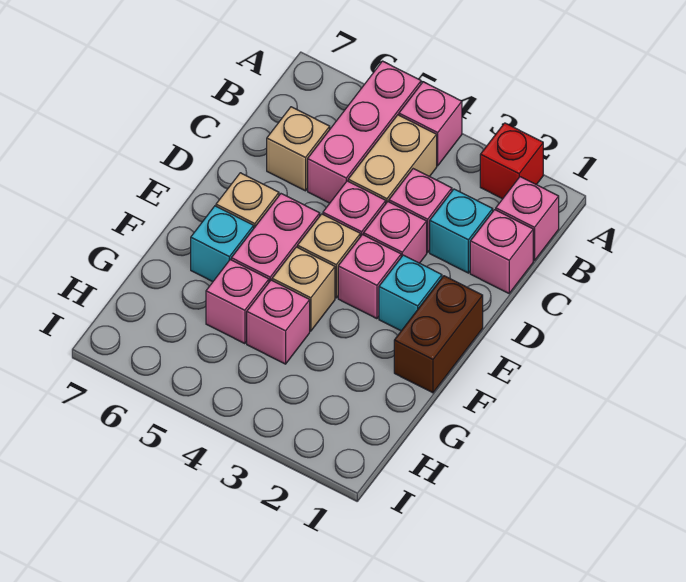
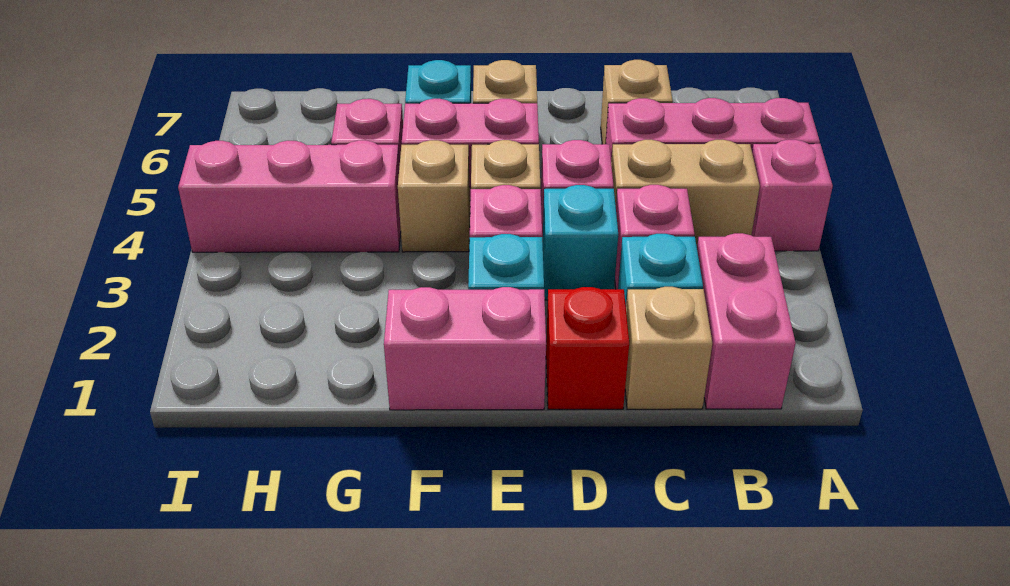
red brick A2 level 1 -> red brick D1 level 1
pink brick B1 level 1 -> pink brick B1:B2 level 1
pink brick C1 level 1 -> tan brick C1 level 1
pink brick D3 level 1 -> cyan brick D3 level 1
brown brick E1:F1 level 1 -> pink brick E1:F1 level 1
pink brick G4 level 1 -> pink brick G4:I4 level 1

